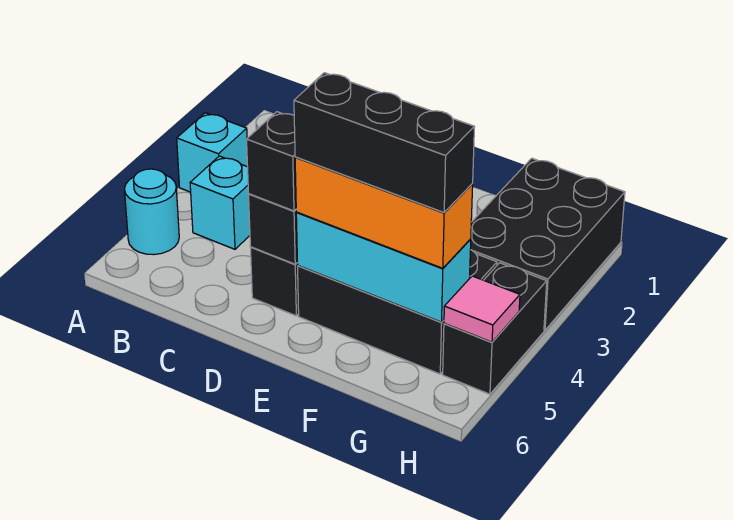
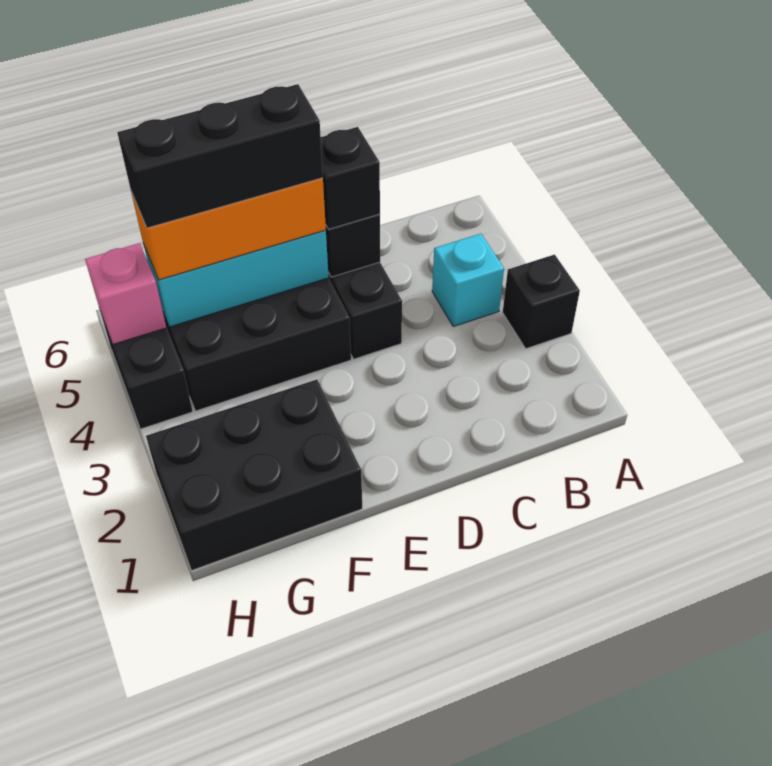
cyan brick A3 level 1 -> black brick A3 level 1
cyan round brick A5 level 1 -> none
black brick G1:H3 level 1 -> black brick F1:H2 level 1
pink tile H5 level 2 -> pink brick H5 level 2

